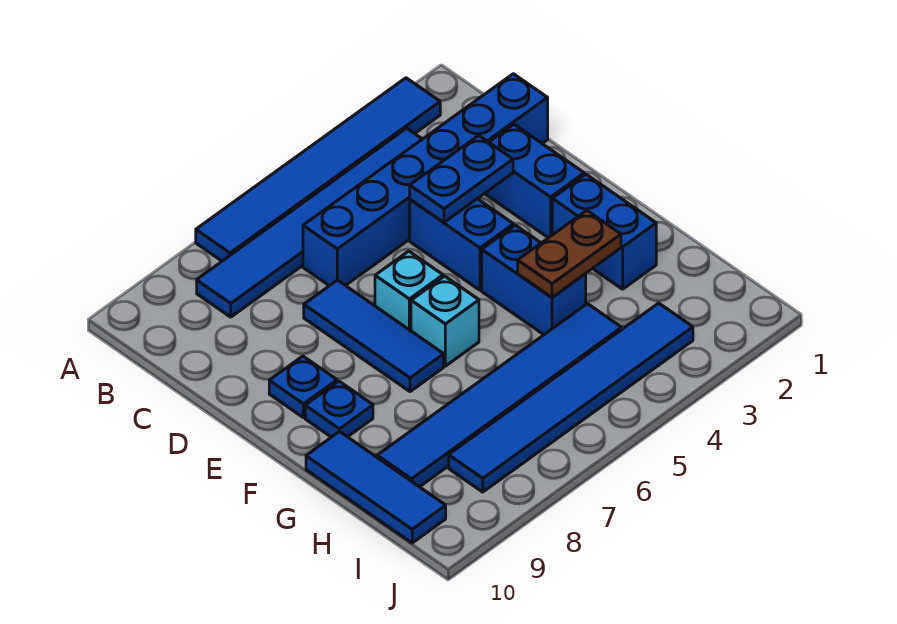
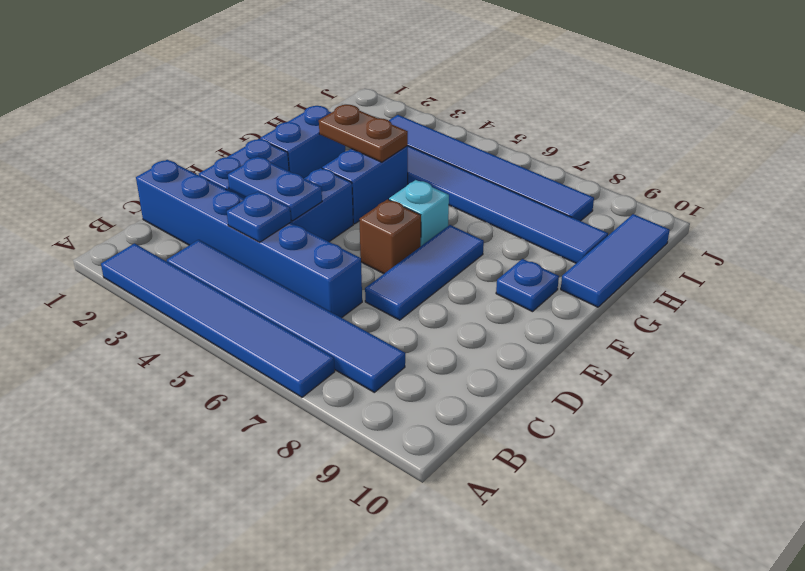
cyan brick E6 level 1 -> brown brick E6 level 1
blue plate E9 level 1 -> blue plate C4 level 2

